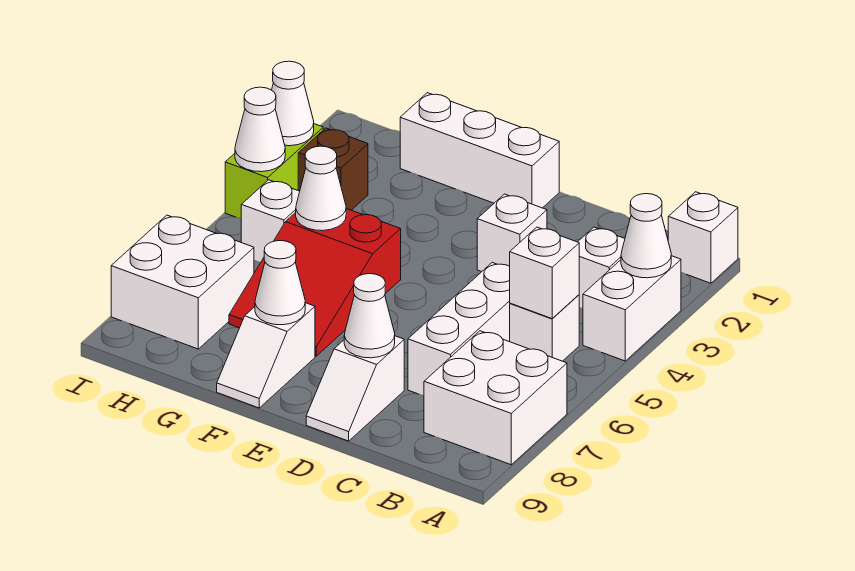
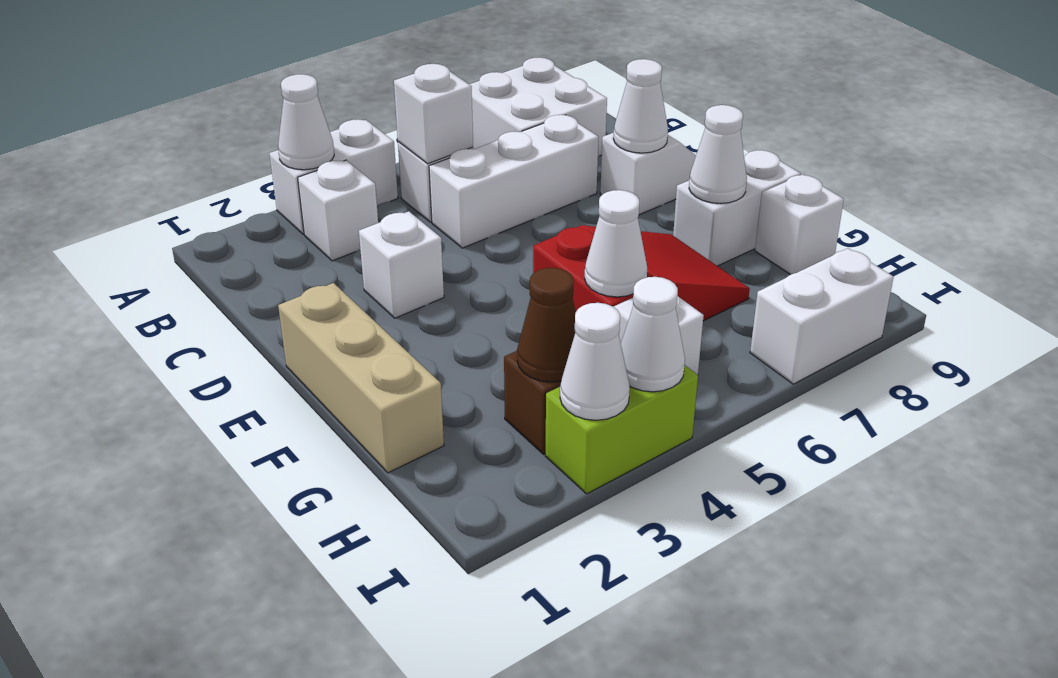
white brick A1 level 1 -> white brick G9 level 1
white brick E1:G1 level 1 -> tan brick E1:G1 level 1
white slope F8:F9 level 1 top 8 -> white brick F8:F9 level 1
none -> brown cone H3 level 2
white brick H7:I8 level 1 -> white brick I7:I8 level 1

